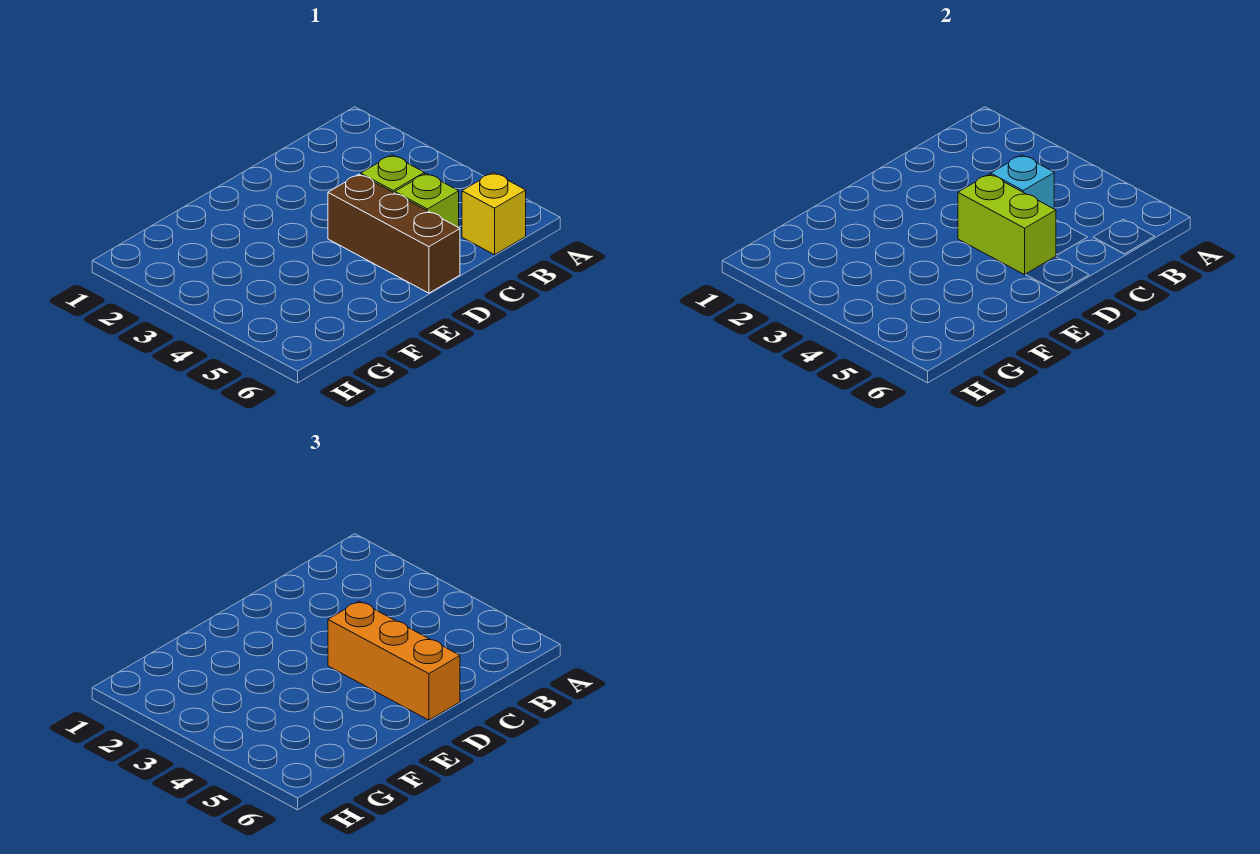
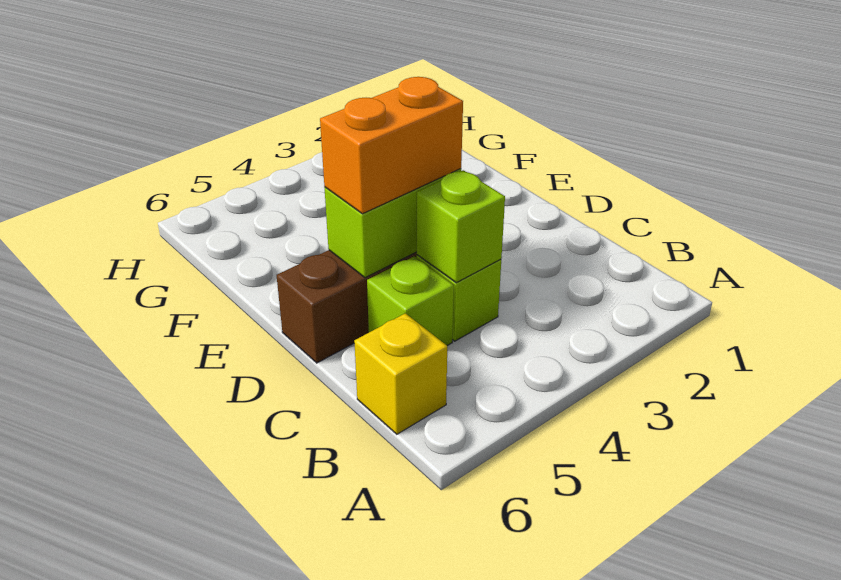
cyan brick C4 level 2 -> lime brick C4 level 2
orange brick D4:D6 level 3 -> orange brick D4:D5 level 3

